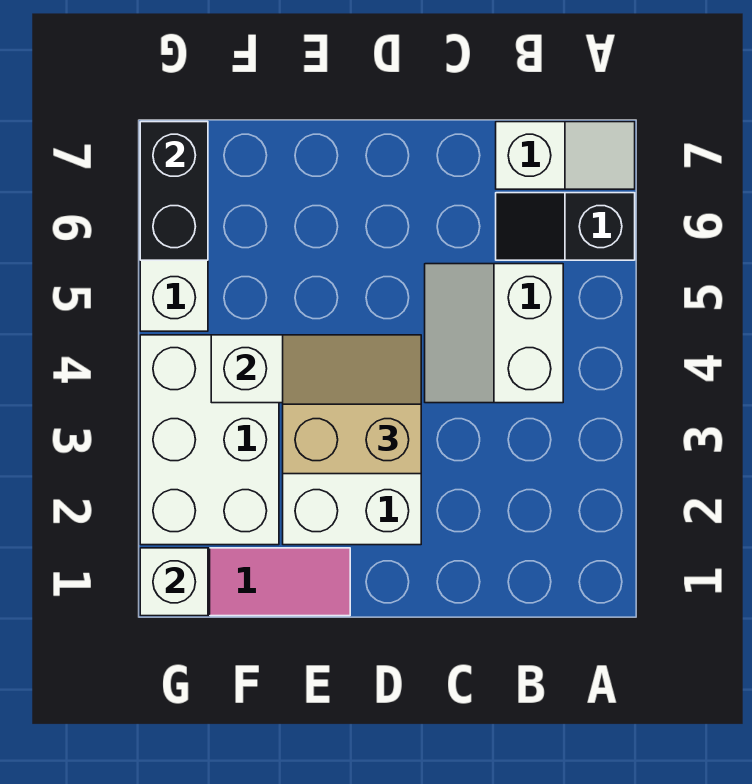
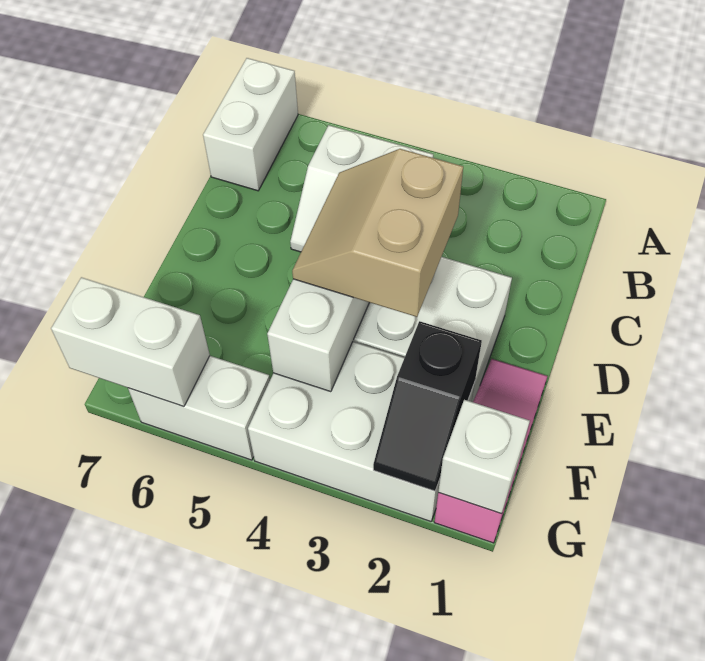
black slope A6:B6 level 1 top A -> black slope F2:G2 level 2 top F
white slope A7:B7 level 1 top B -> white brick A7:B7 level 1
black brick G6:G7 level 2 -> white brick G6:G7 level 2

